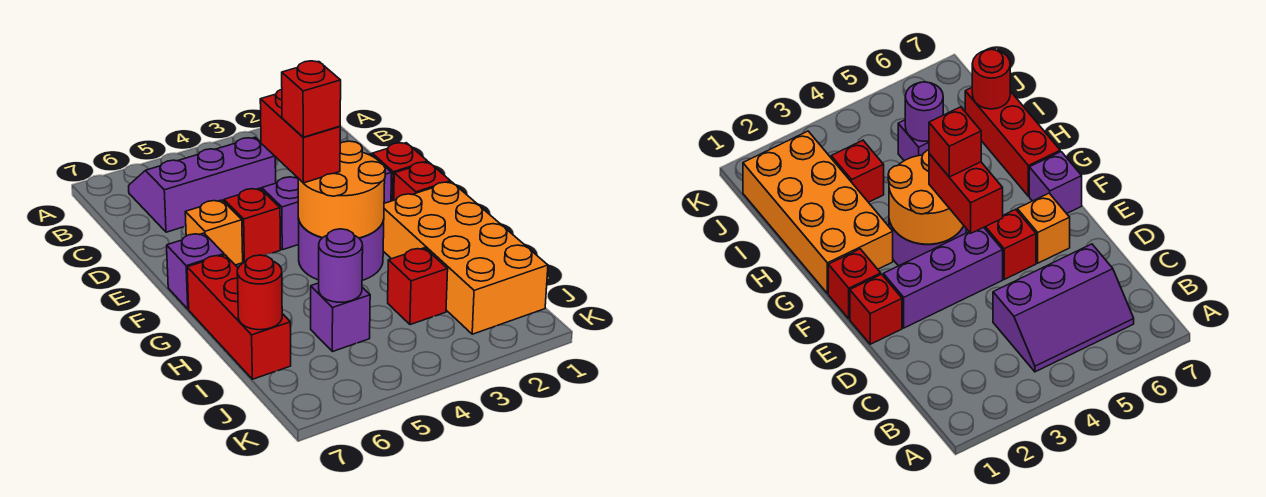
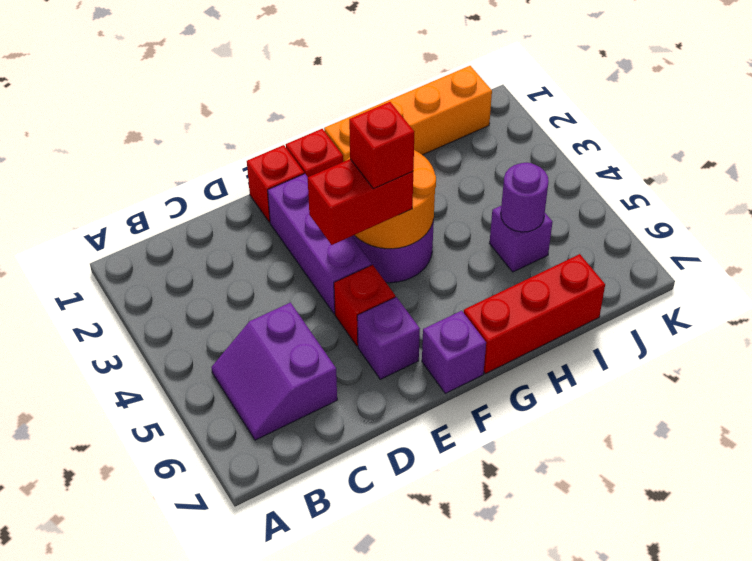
purple slope B4:C6 level 1 top C -> purple slope B5:C6 level 1 top C
orange brick E6 level 1 -> purple brick E6 level 1
orange brick G1:J2 level 1 -> orange brick G1:J1 level 1
red brick I3 level 1 -> none
red round brick I7 level 2 -> none

